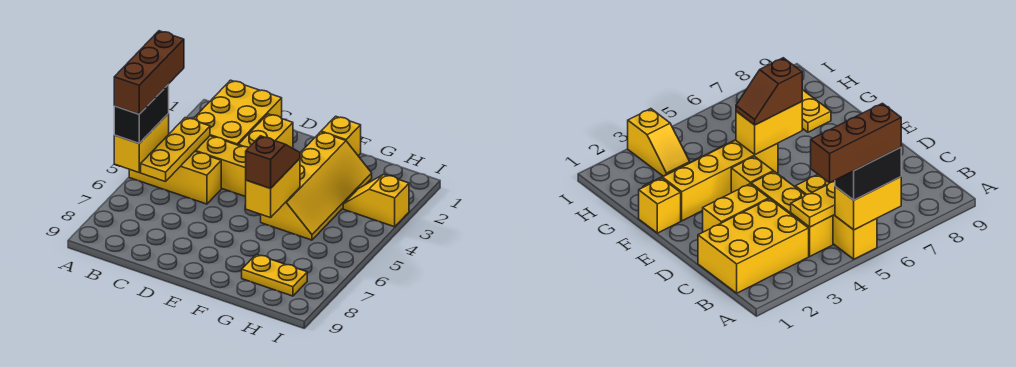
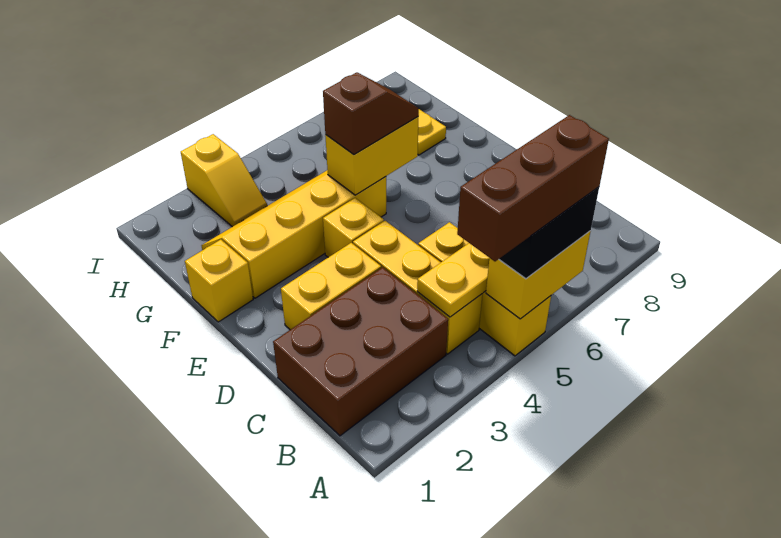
yellow brick B1:C3 level 1 -> brown brick B1:C3 level 1
brown slope F5:F6 level 3 top 6 -> brown slope F5:F6 level 3 top 5

